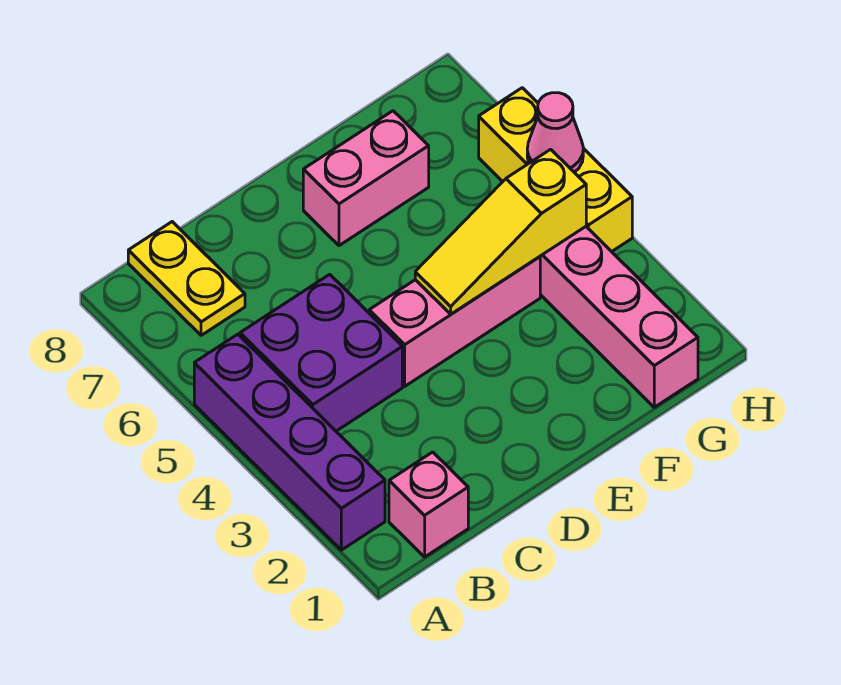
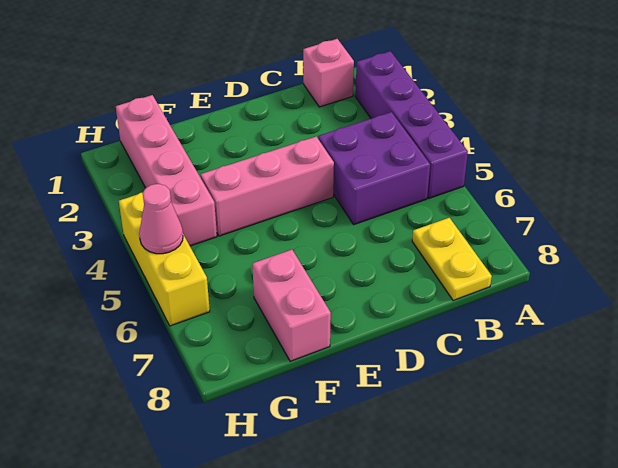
yellow slope E4:G4 level 2 top G -> none
pink brick E7:F7 level 1 -> pink brick F7:F8 level 1

